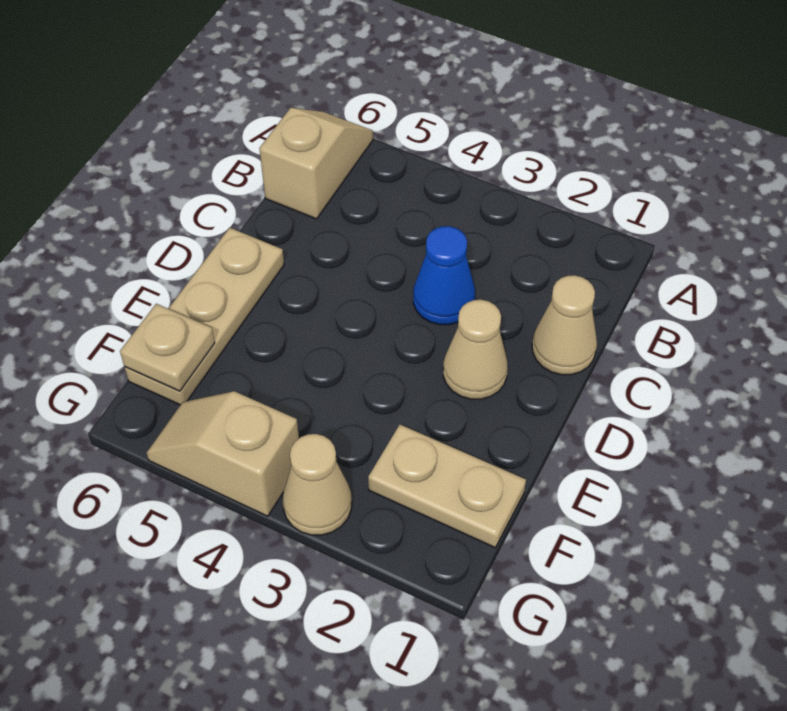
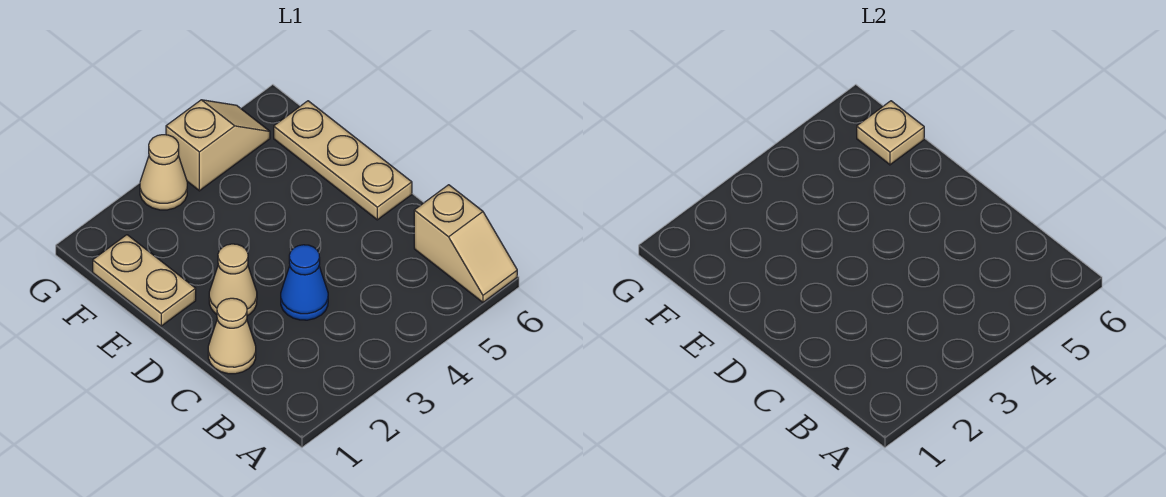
tan plate F1:F2 level 1 -> tan plate E1:F1 level 1

